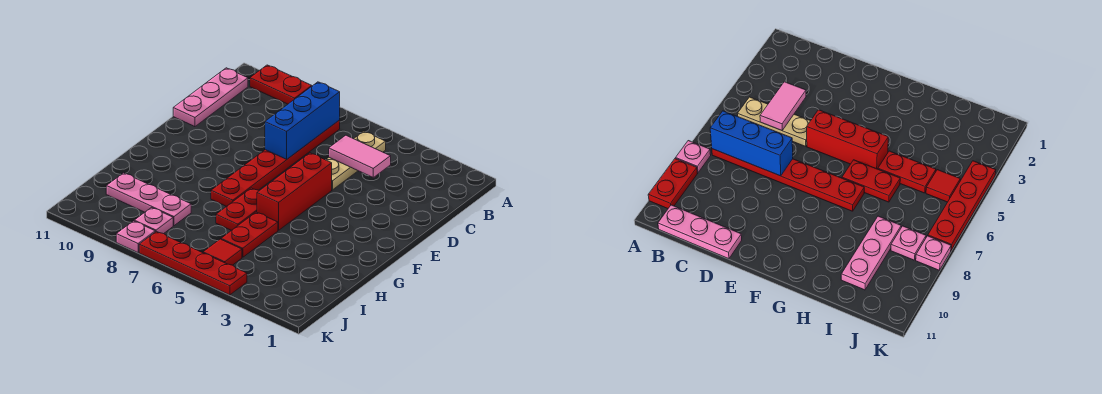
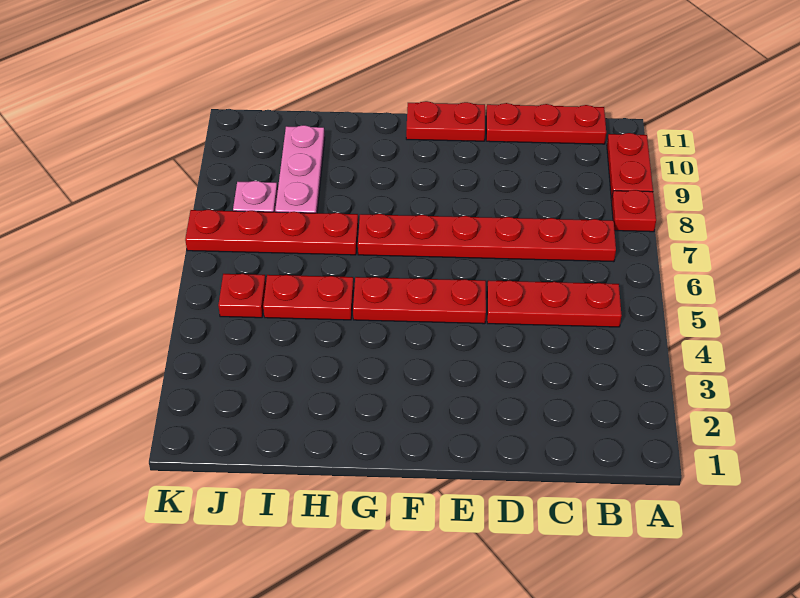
pink plate A8 level 1 -> red plate A8 level 1
tan plate B5:D5 level 1 -> red plate B5:D5 level 1
blue brick B7:D7 level 2 -> none
pink plate B11:D11 level 1 -> red plate B11:D11 level 1
pink tile C4:C5 level 2 -> none
red brick E5:G5 level 1 -> red plate E5:G5 level 1
red plate G6:H6 level 1 -> red plate E11:F11 level 1
red tile J5 level 1 -> red plate J5 level 1
red plate K4:K7 level 1 -> red plate H7:K7 level 1
pink plate K8 level 1 -> none

